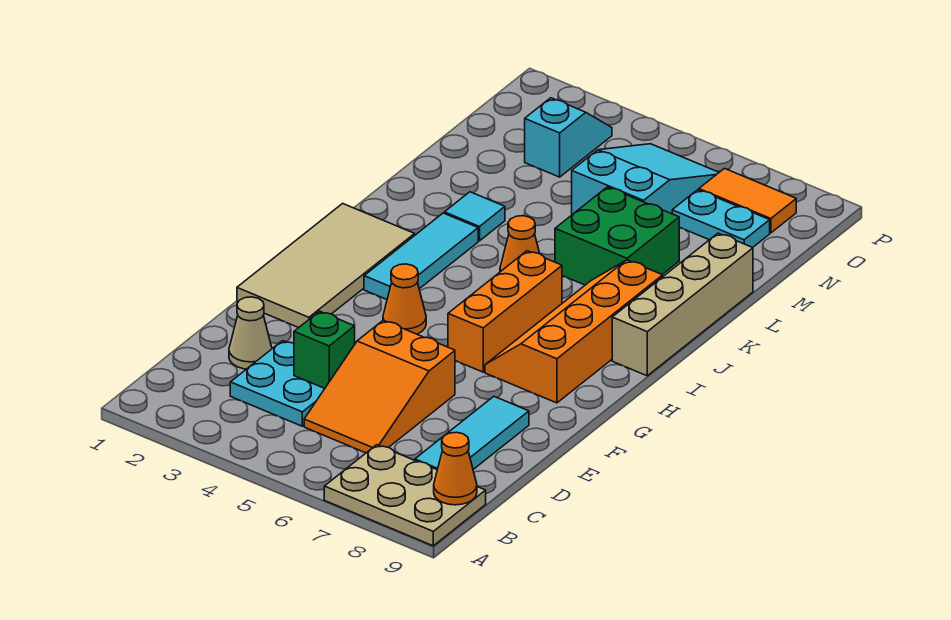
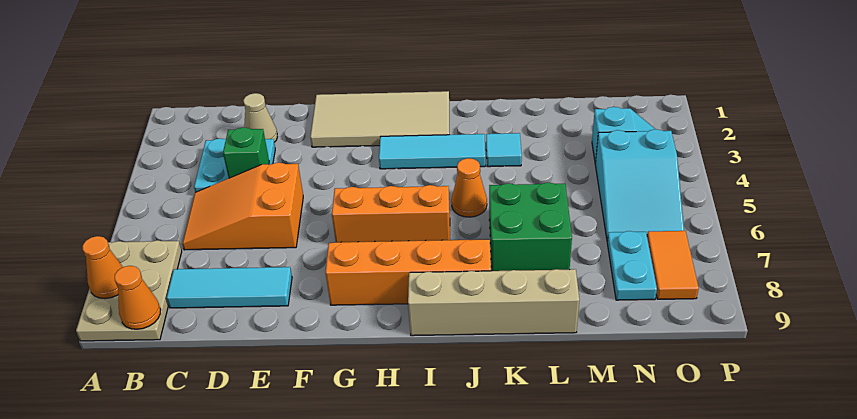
orange cone G4 level 1 -> orange cone A8 level 2
cyan slope M5:O6 level 1 top M -> cyan slope N4:O6 level 1 top 4

